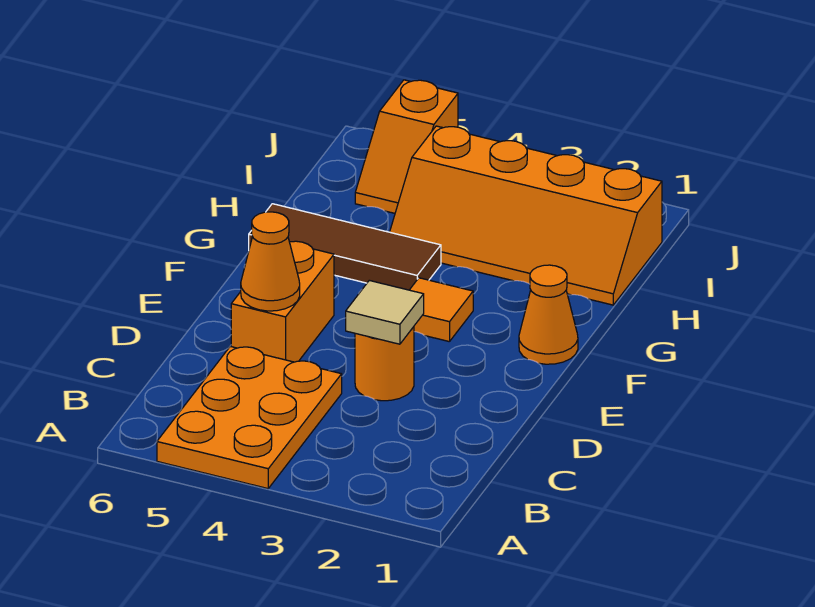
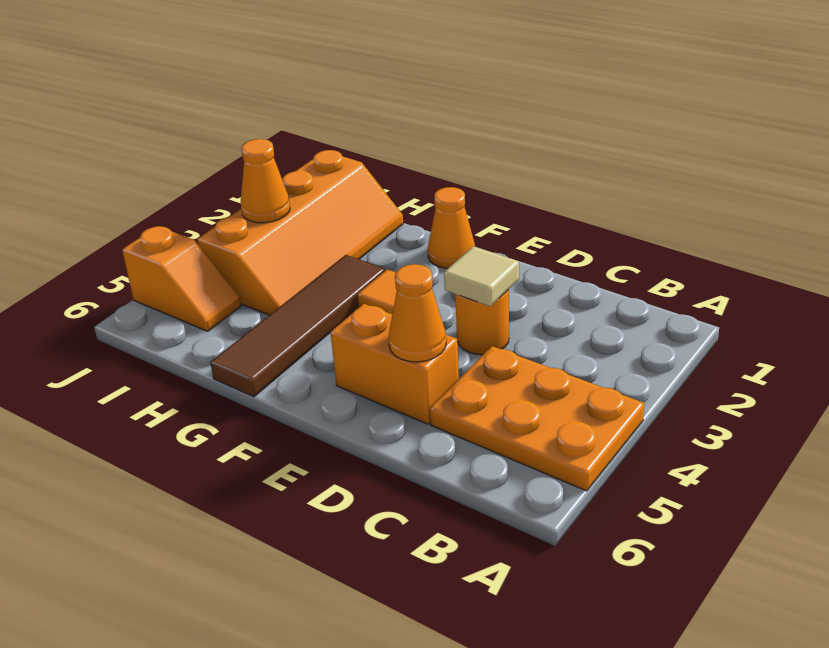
brown tile G4:G6 level 1 -> brown tile G3:G6 level 1
none -> orange cone I3 level 2

